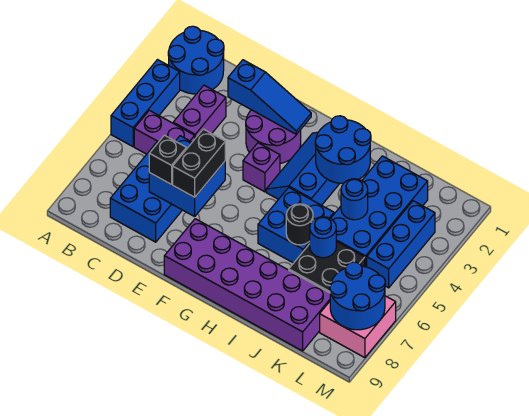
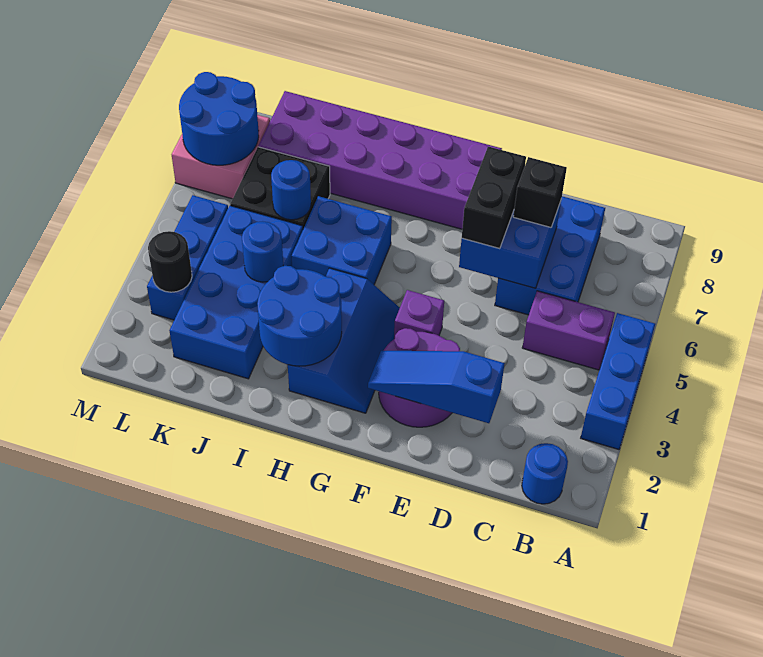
blue round brick A1:B2 level 1 -> blue round brick B1 level 1
purple brick C3:C4 level 1 -> none
black round brick I6 level 2 -> black round brick L3 level 2

